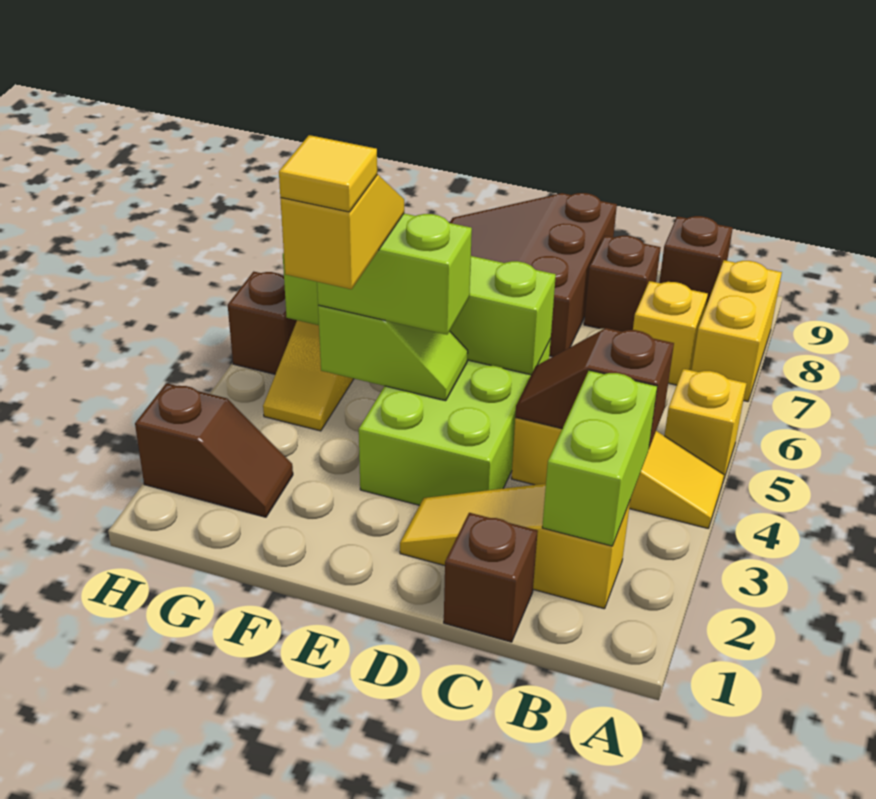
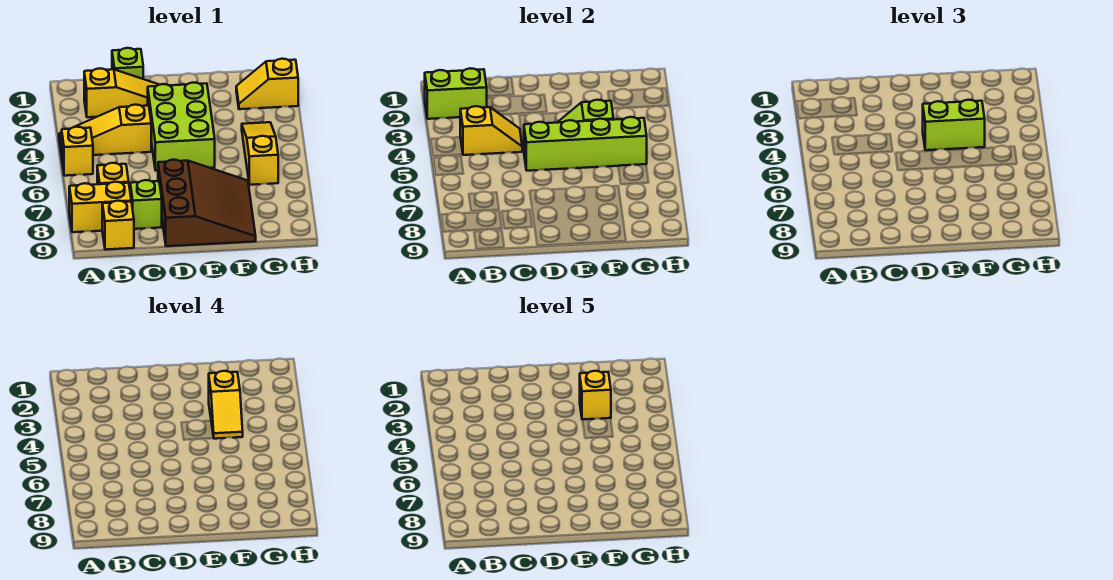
yellow brick A7:A8 level 1 -> yellow brick A8:B8 level 1
lime brick B2:B3 level 2 -> lime brick A2:B2 level 2
brown slope B4:C4 level 2 top B -> yellow slope B4:C4 level 2 top B
brown brick B9 level 1 -> yellow brick B9 level 1
brown brick C1 level 1 -> lime brick C1 level 1
brown brick C8 level 1 -> lime brick C8 level 1
yellow tile F3 level 5 -> yellow brick F3 level 5
brown slope G2:H2 level 1 top H -> yellow slope G2:H2 level 1 top H
brown brick H5 level 1 -> none

